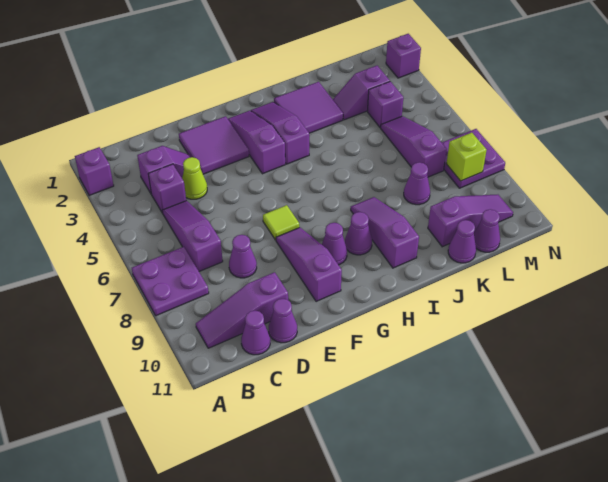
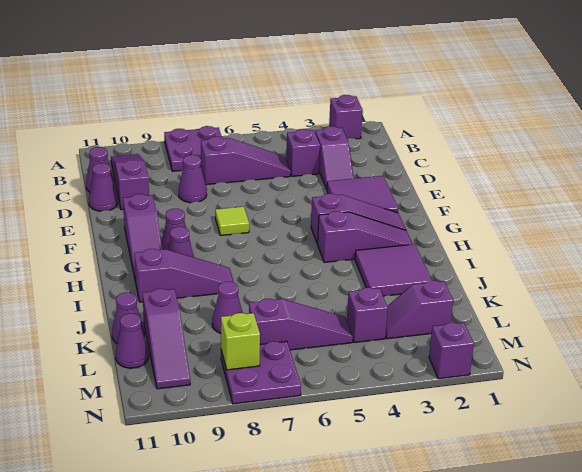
lime cone D4 level 1 -> none
purple slope F8:F10 level 1 top 10 -> purple slope F10:H10 level 1 top F
purple slope K3:L3 level 1 top L -> purple slope L2:L3 level 1 top 2

